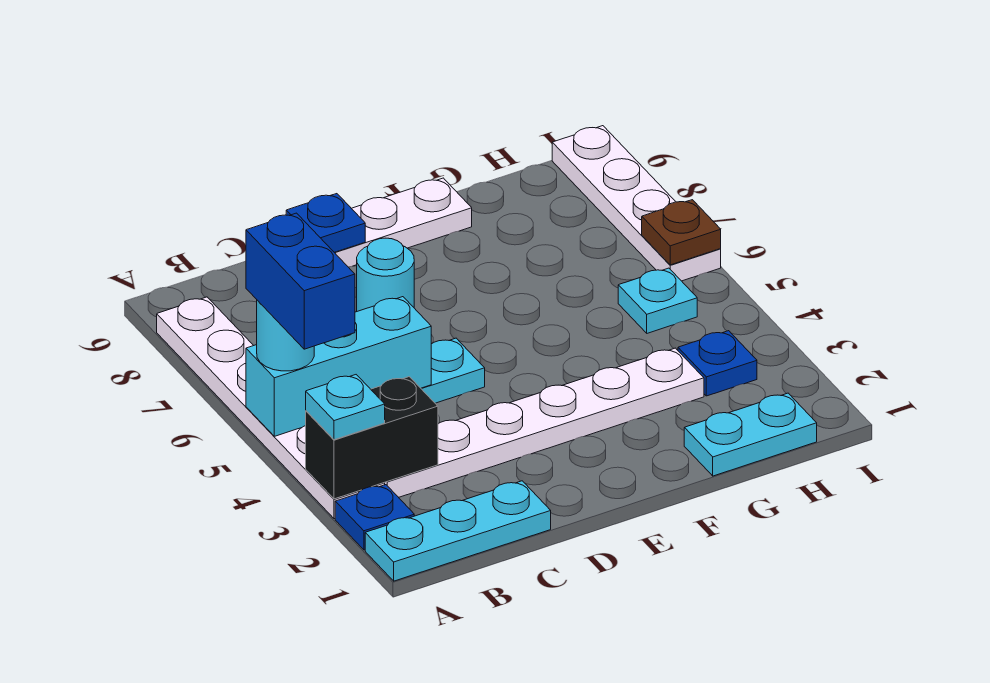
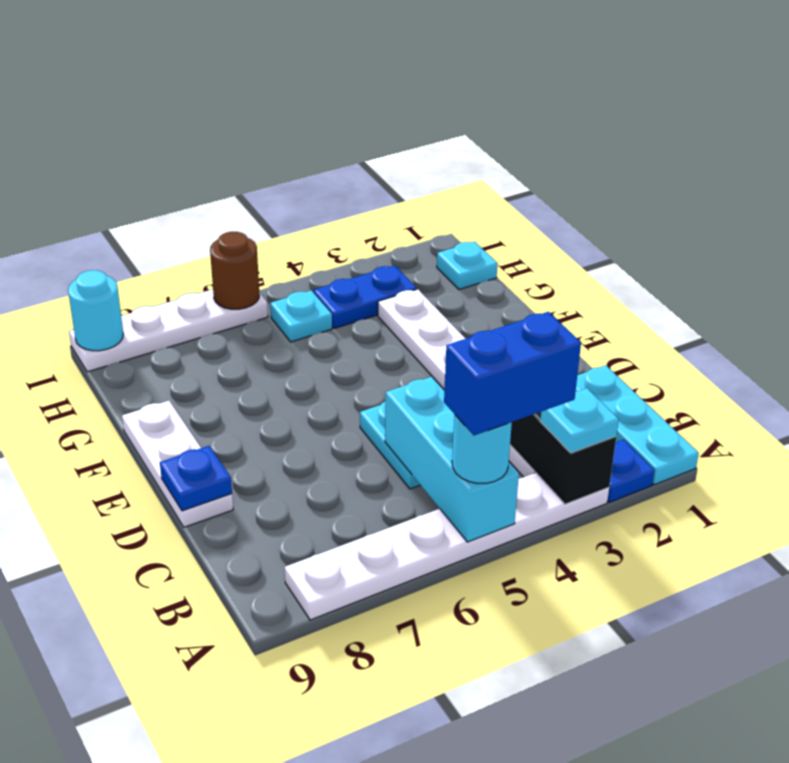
cyan round brick D7 level 1 -> cyan round brick I9 level 2
cyan plate G1:H1 level 1 -> cyan plate H1 level 1
blue plate H3 level 1 -> blue plate H3:H4 level 1
brown plate I6 level 2 -> brown round brick I6 level 2

